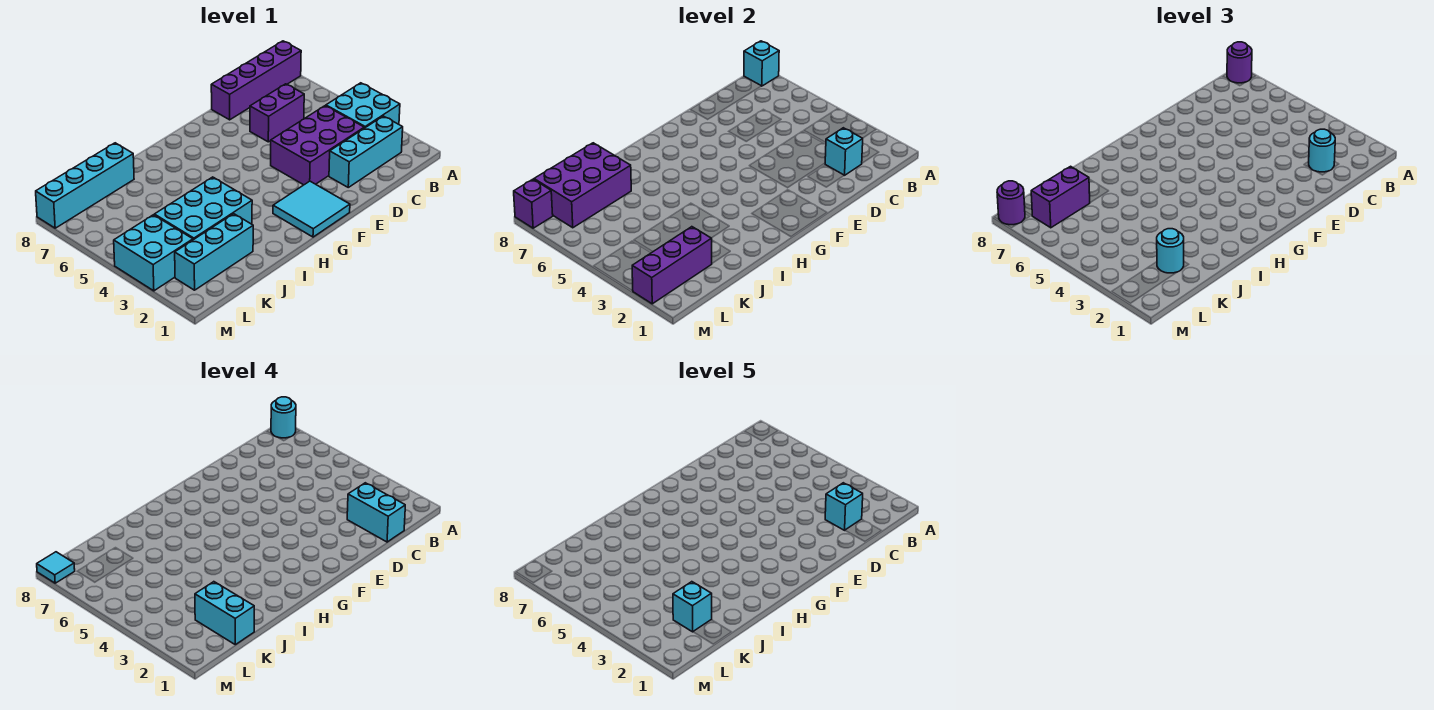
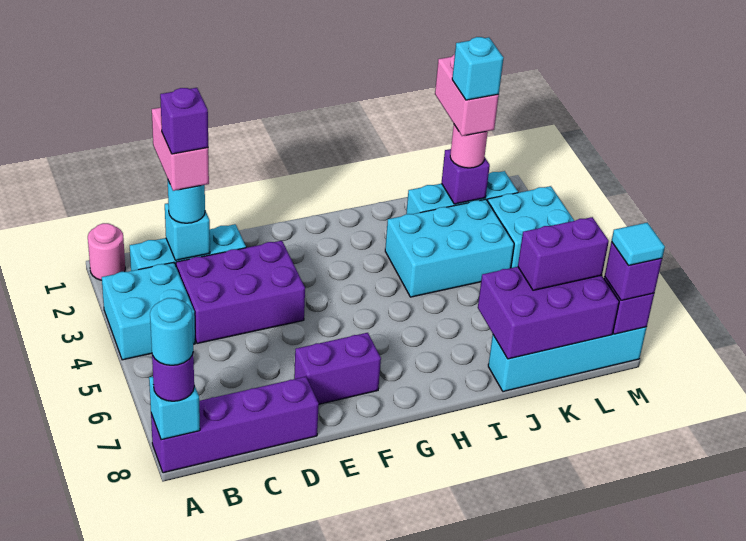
none -> pink round brick A1 level 1
cyan brick C1:C2 level 4 -> pink brick C1:C2 level 4
cyan brick C2 level 5 -> purple brick C2 level 5
purple brick C6:D6 level 1 -> purple brick E7:F7 level 1
cyan tile F1:G2 level 1 -> none
cyan brick K1:K2 level 4 -> pink brick K1:K2 level 4
purple brick K2:M2 level 2 -> purple brick K2 level 2
cyan round brick K2 level 3 -> pink round brick K2 level 3
purple round brick M8 level 3 -> purple brick M8 level 3

